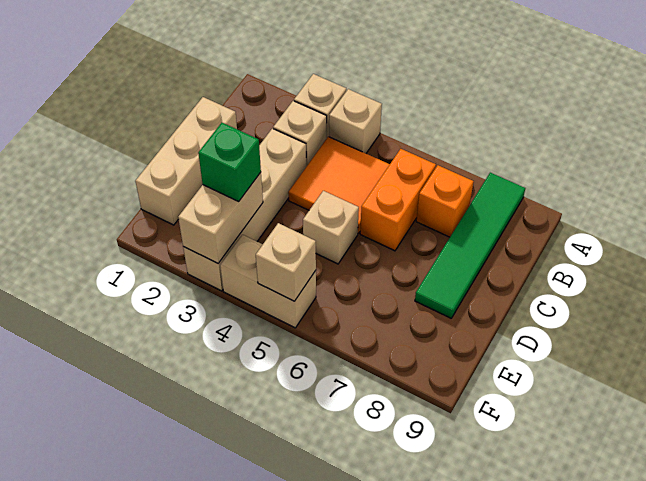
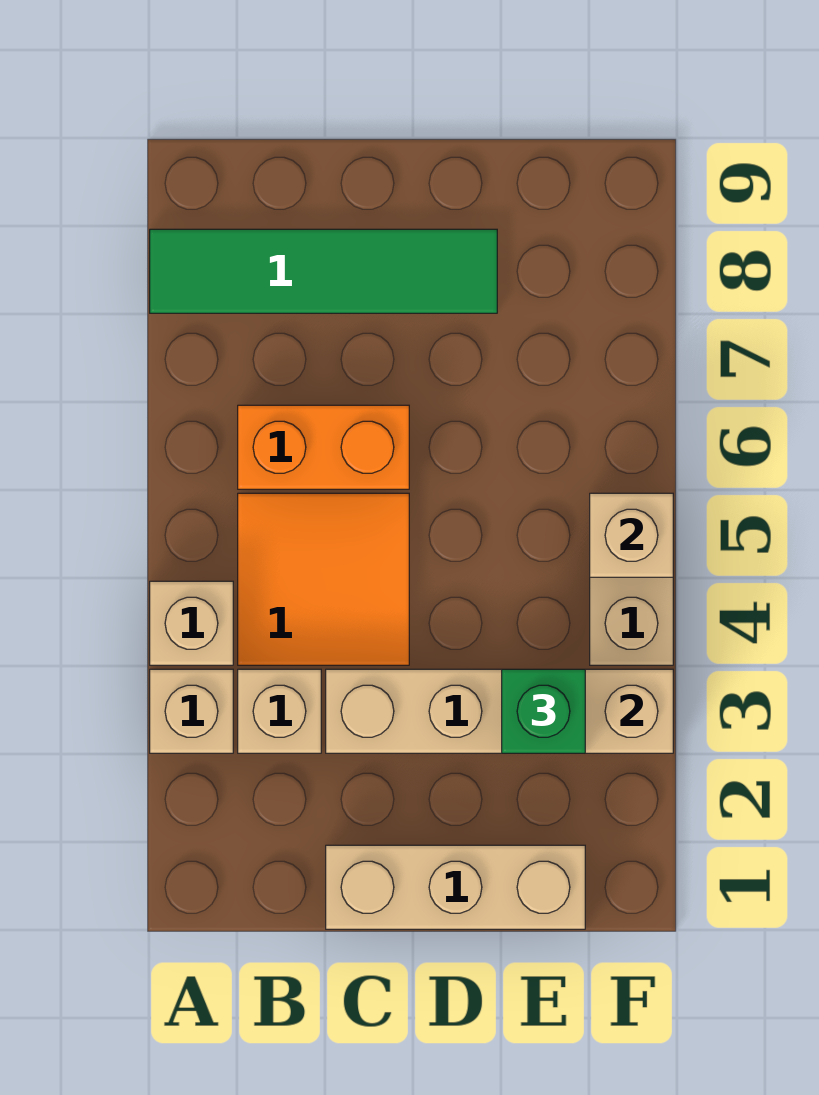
orange brick B7 level 1 -> none
tan brick D5 level 1 -> none

